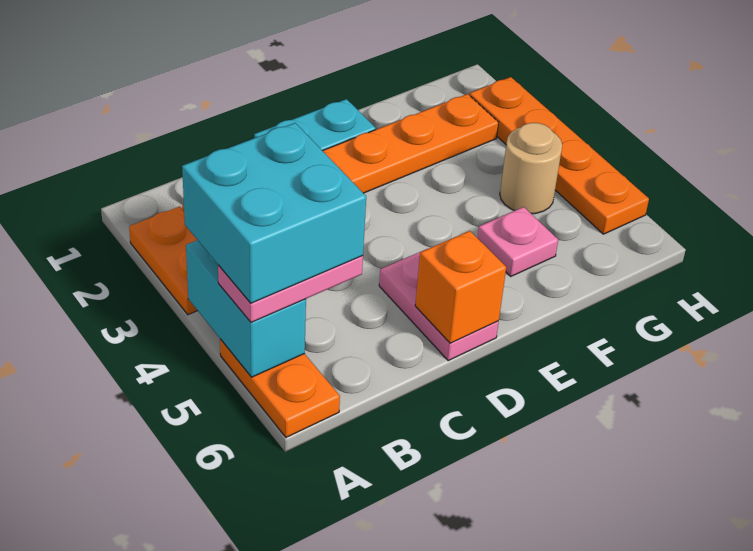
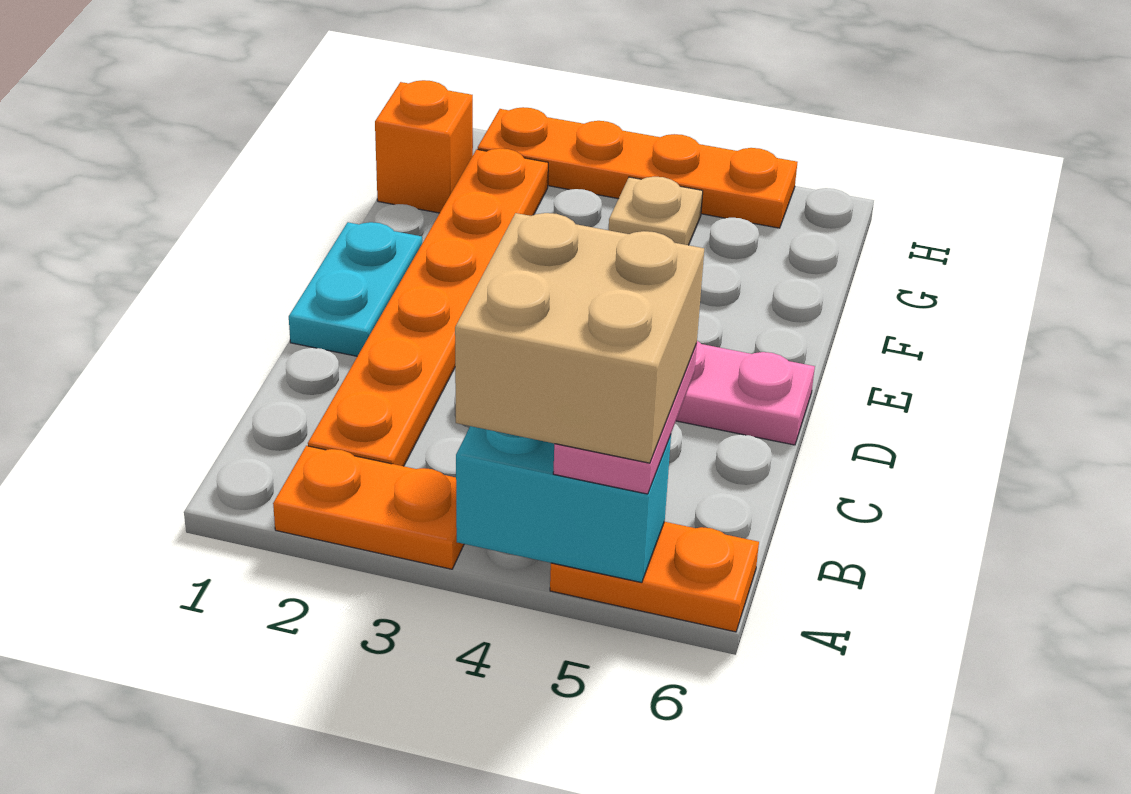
cyan brick A4:B5 level 4 -> tan brick A4:B5 level 4
orange brick D6 level 2 -> orange brick G1 level 1
pink plate F5 level 1 -> none
tan round brick G4 level 1 -> tan plate G4 level 1

